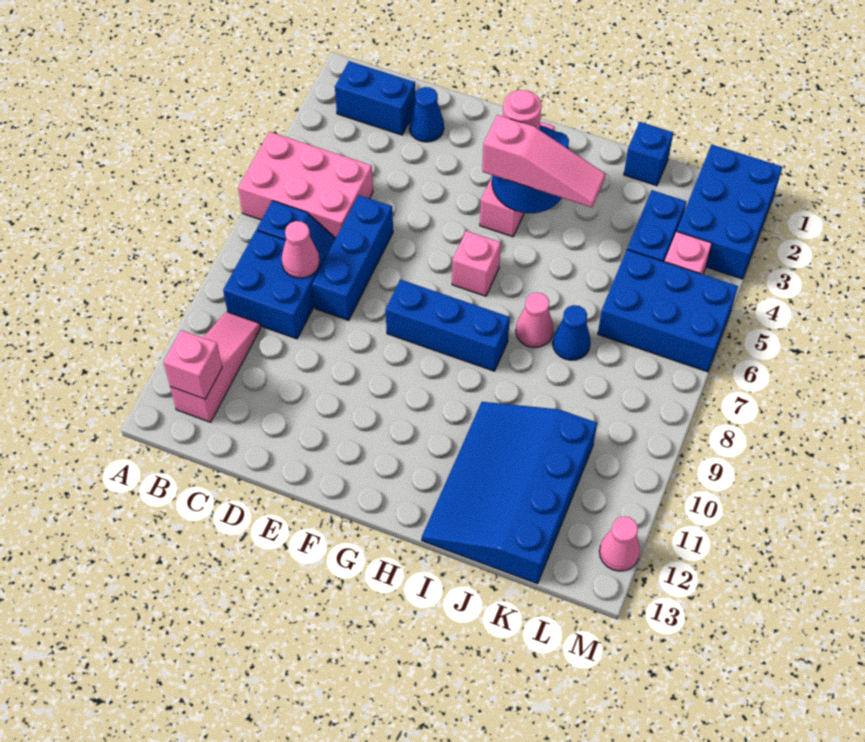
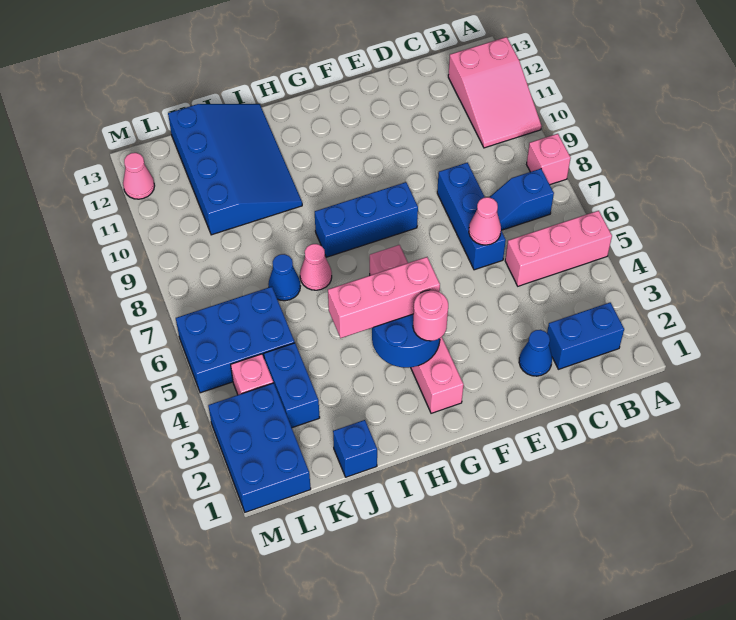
pink brick A5:C6 level 1 -> pink brick A5:C5 level 1
blue brick B8:C9 level 1 -> none
pink slope B10:B12 level 1 top 12 -> pink slope A10:B12 level 1 top 12
pink brick B12 level 2 -> pink brick A8 level 1
pink cone C8 level 2 -> pink cone D6 level 2
pink slope G4:I4 level 3 top G -> pink brick G4:I4 level 3

